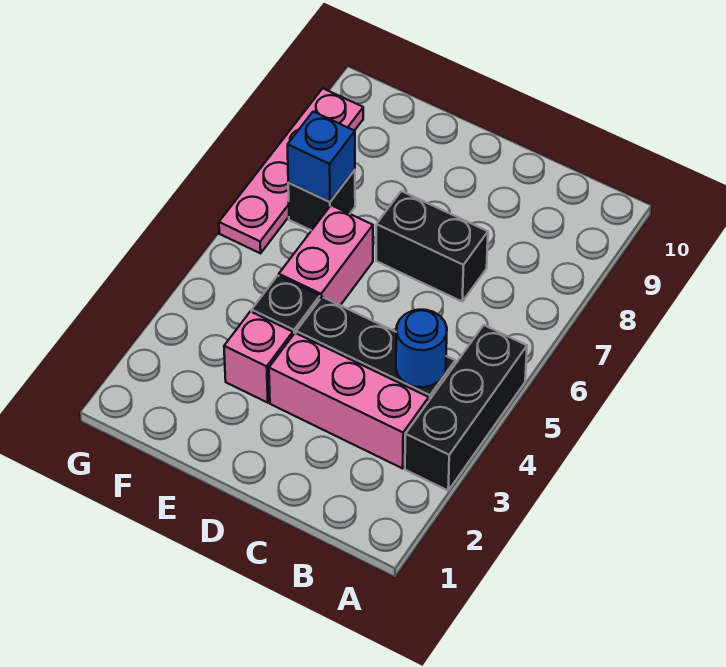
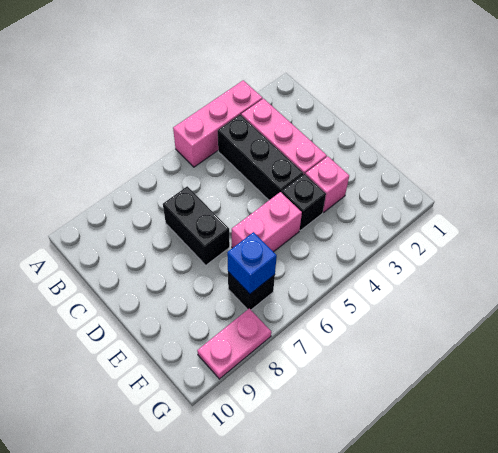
black brick A3:A5 level 1 -> pink brick A3:A5 level 1
blue round brick B4 level 2 -> none
pink plate G6:G9 level 1 -> pink plate G8:G9 level 1

